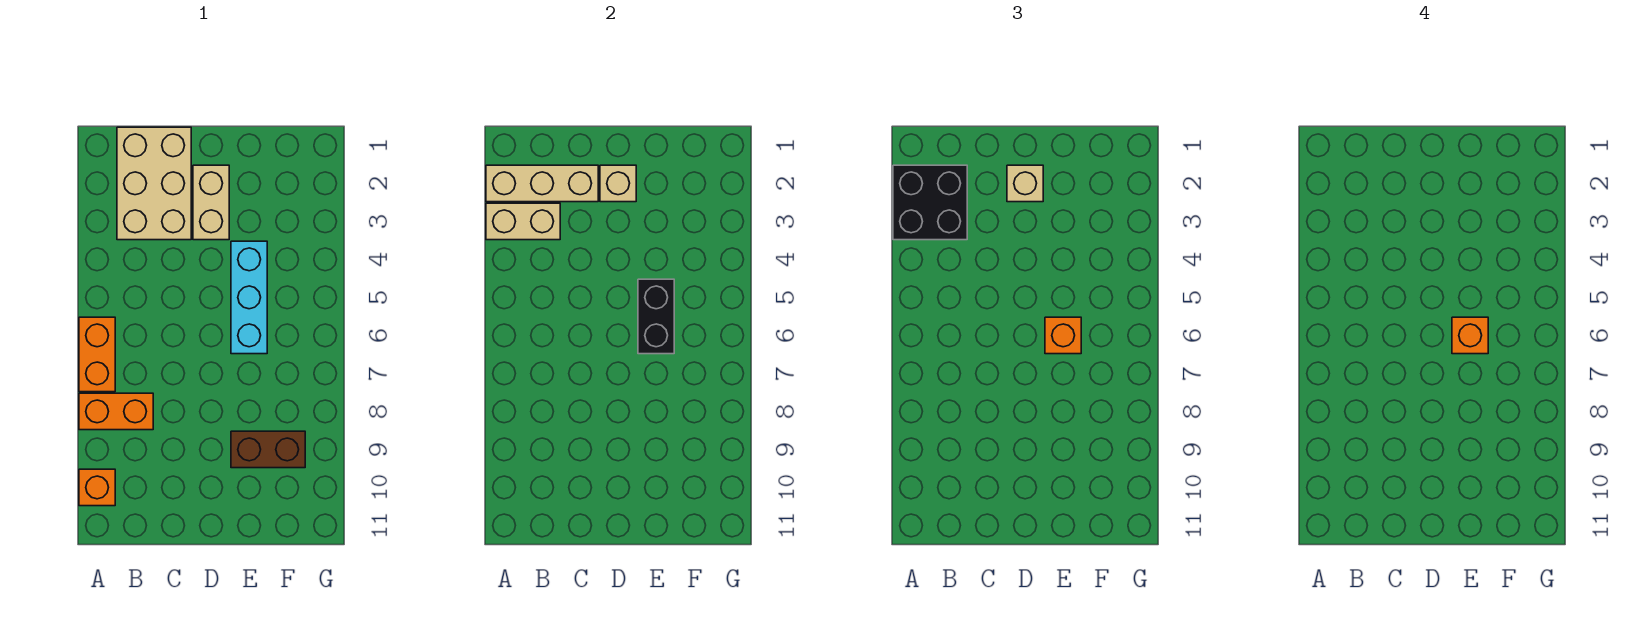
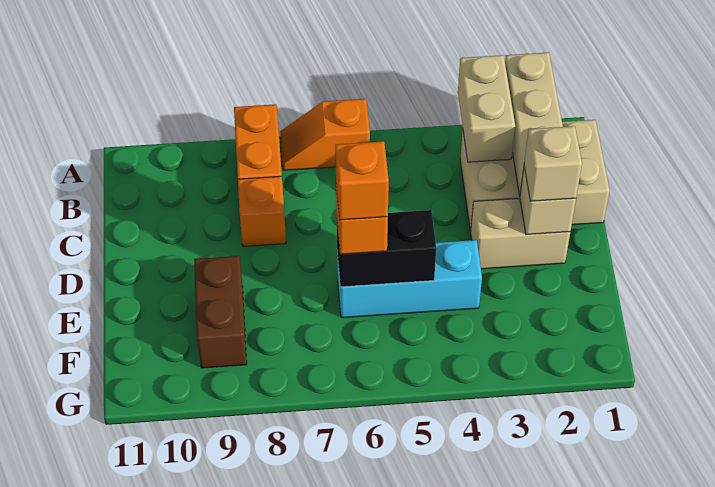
black brick A2:B3 level 3 -> none
orange brick A6:A7 level 1 -> orange slope A6:A7 level 1 top 6
orange brick A10 level 1 -> orange brick C8 level 1

